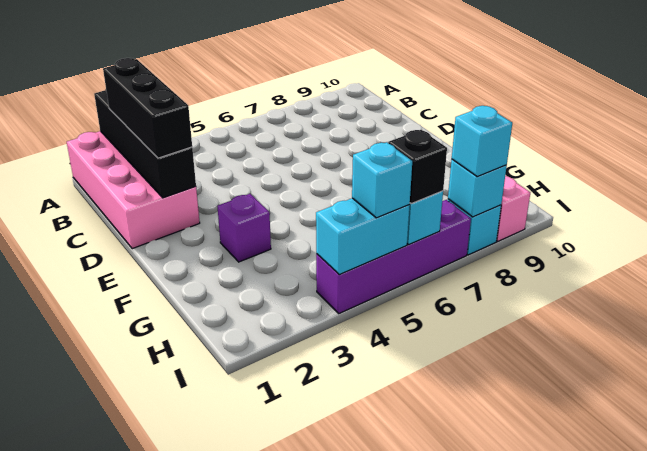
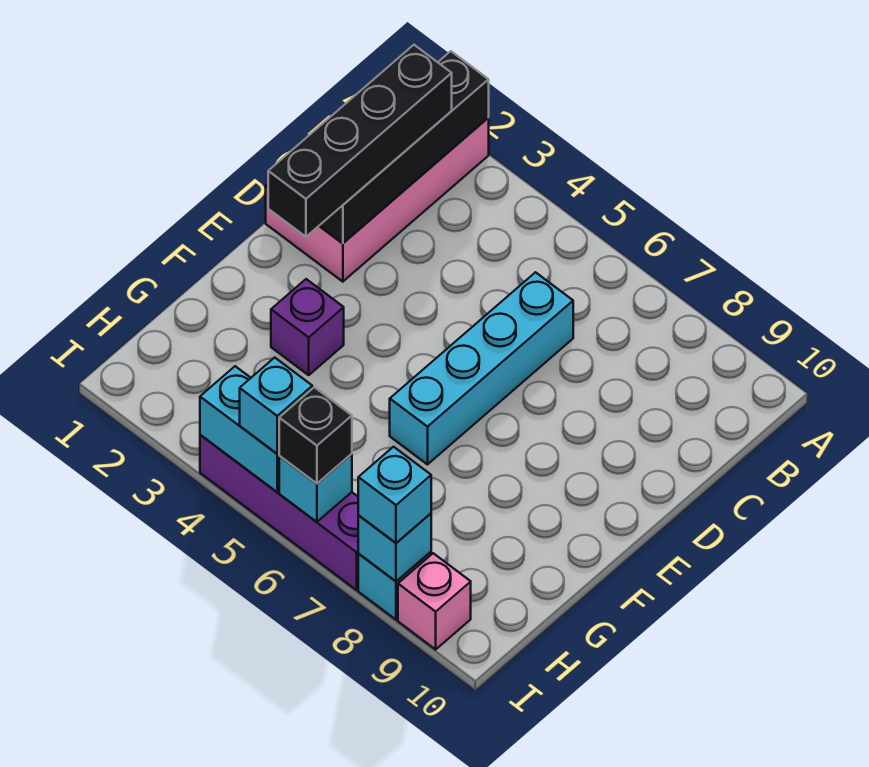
black brick B2:D2 level 3 -> black brick B2:E2 level 3
none -> cyan brick C6:F6 level 1

